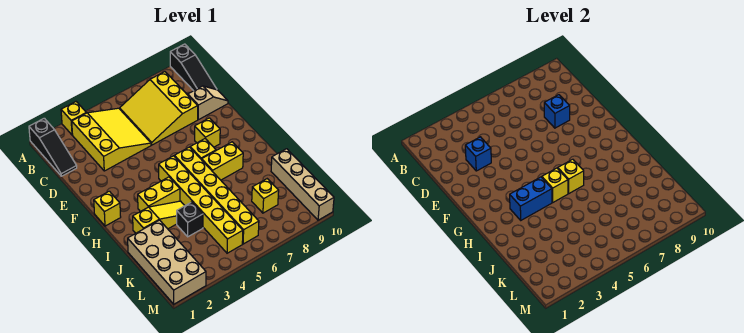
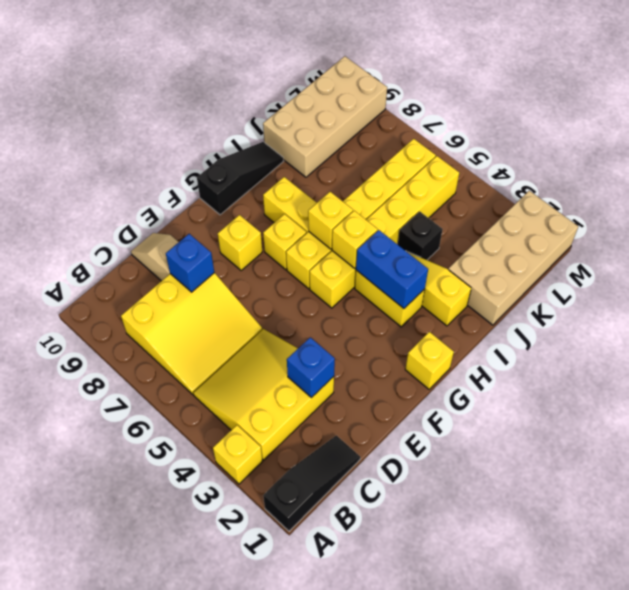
black slope A10:C10 level 1 top A -> black slope G10:I10 level 1 top G
tan brick J10:M10 level 1 -> tan brick J9:M10 level 1
yellow brick K8 level 1 -> none

